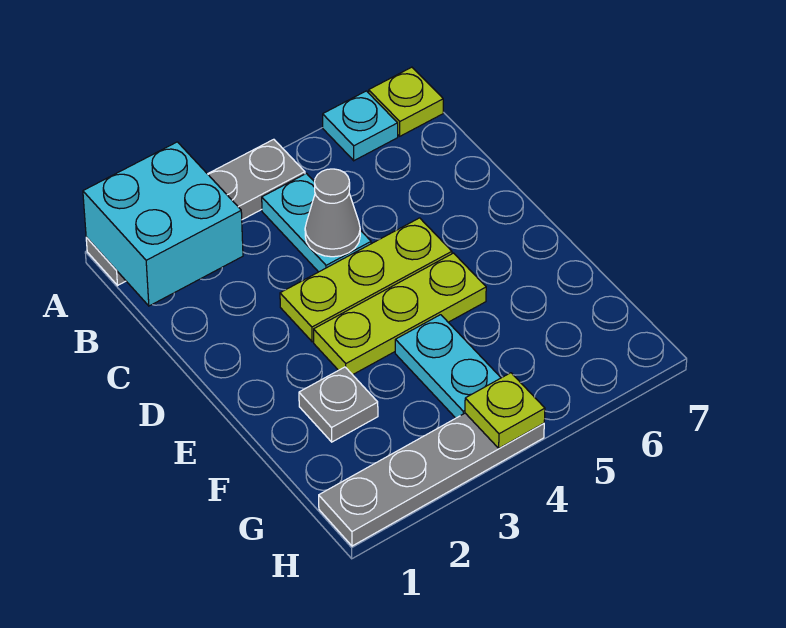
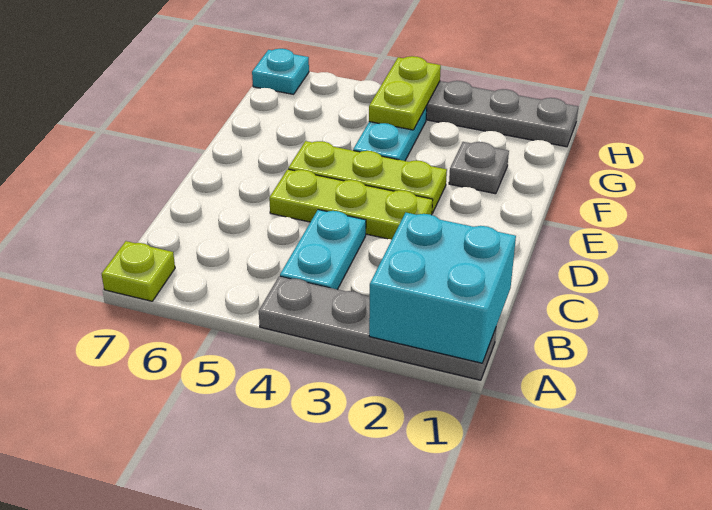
cyan plate A6 level 1 -> cyan plate H7 level 1
grey cone C4 level 2 -> none
lime plate H4 level 2 -> lime plate G4:H4 level 2

